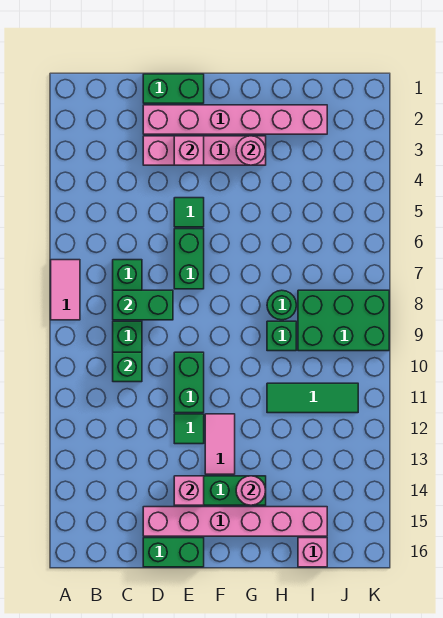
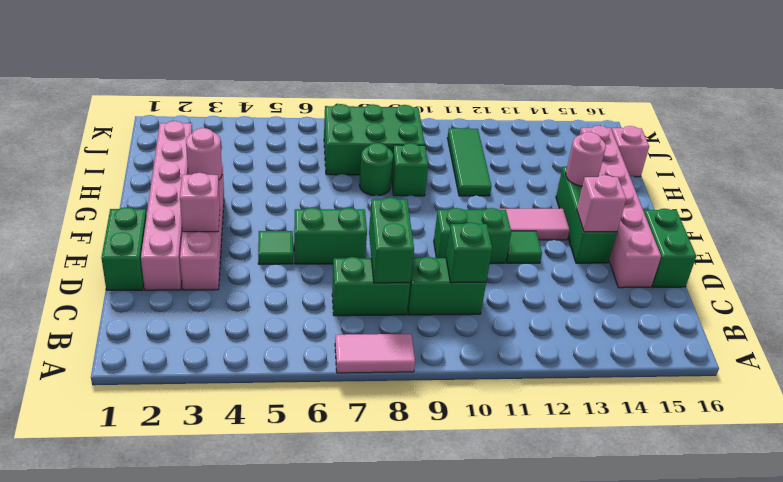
green brick I8:K9 level 1 -> green brick I7:J9 level 1

